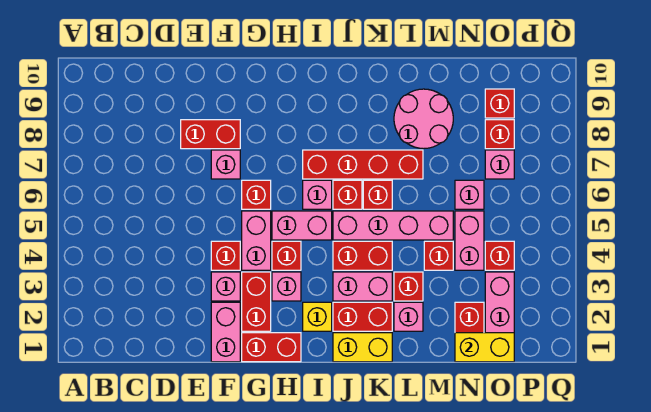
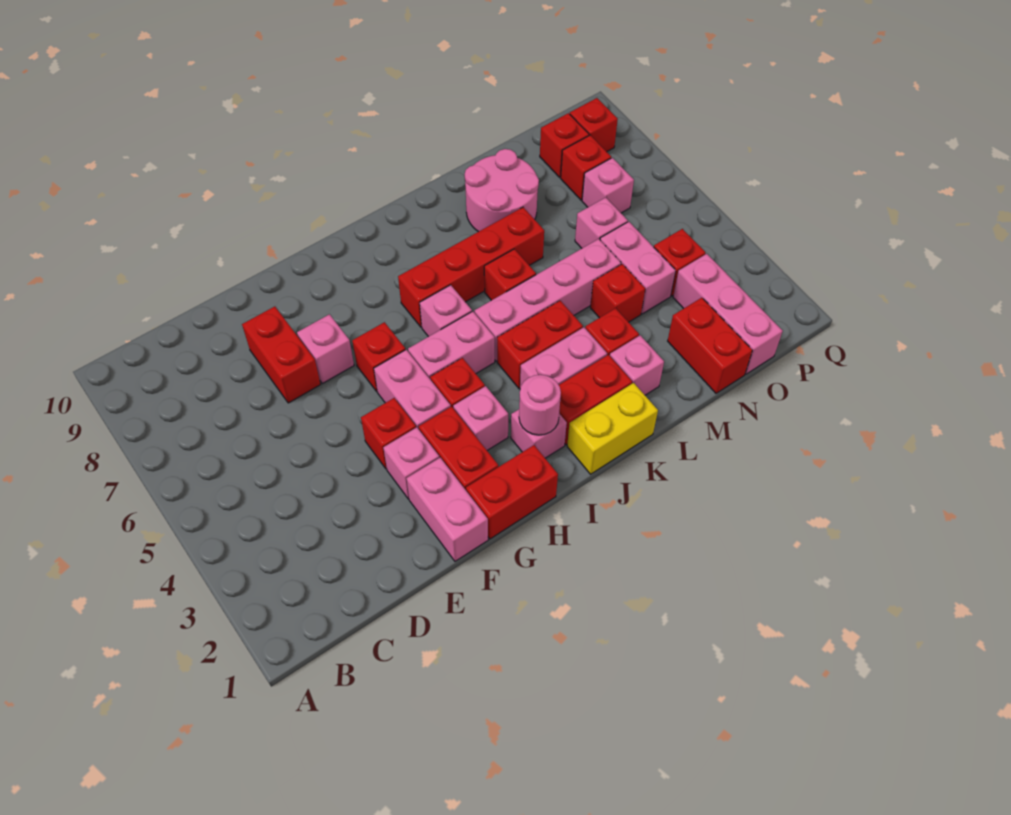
red brick E8:F8 level 1 -> red brick E7:E8 level 1
yellow brick I2 level 1 -> pink brick I2 level 1
none -> pink round brick I2 level 2
red brick J6 level 1 -> red brick P9 level 1
yellow brick N1:O1 level 2 -> none

